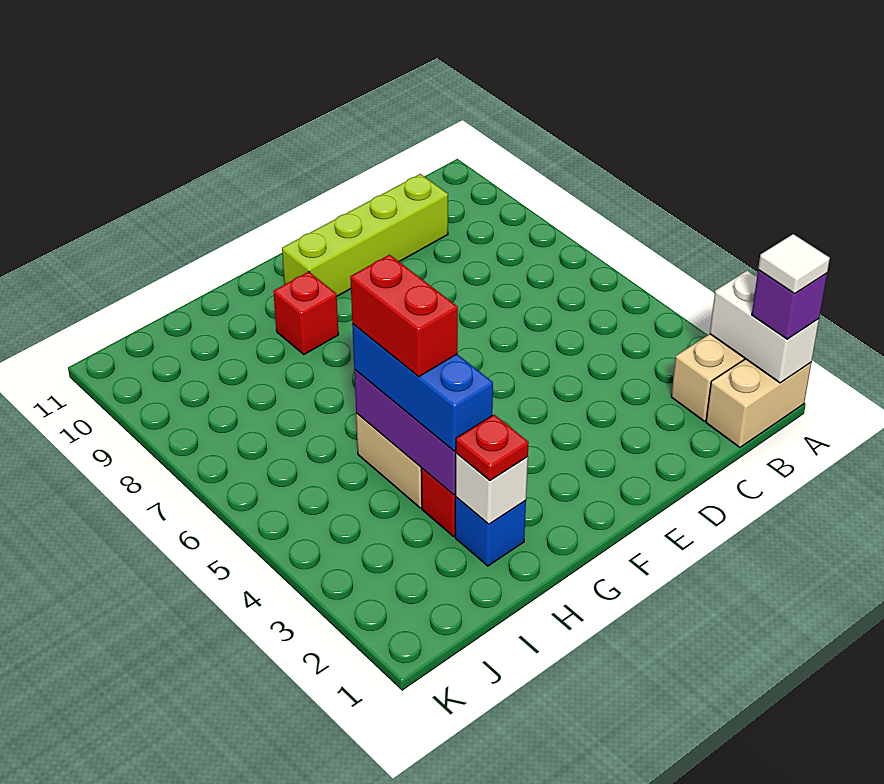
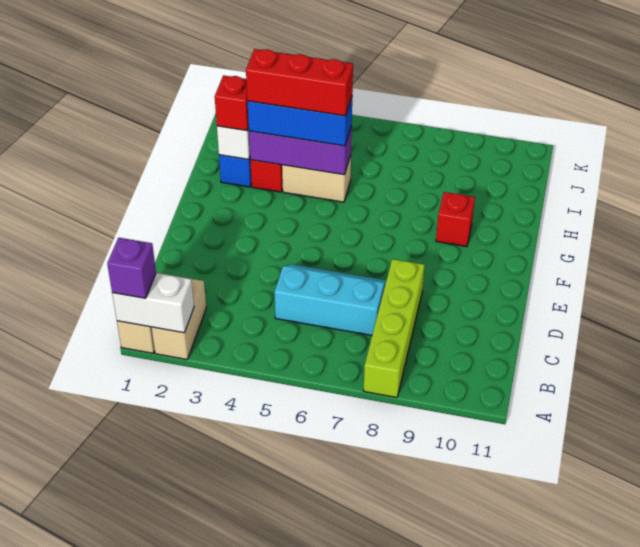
white tile A1 level 4 -> none
none -> cyan slope C5:D7 level 1 top C
lime brick C10:F10 level 1 -> lime brick A8:D8 level 1
red plate H2 level 3 -> red brick H2 level 3
red brick H4:H5 level 4 -> red brick H3:H5 level 4

